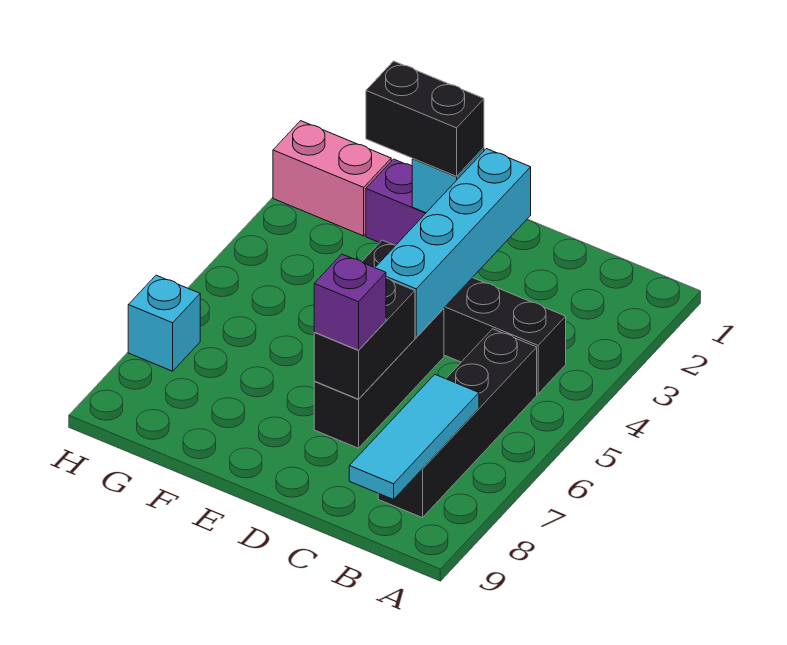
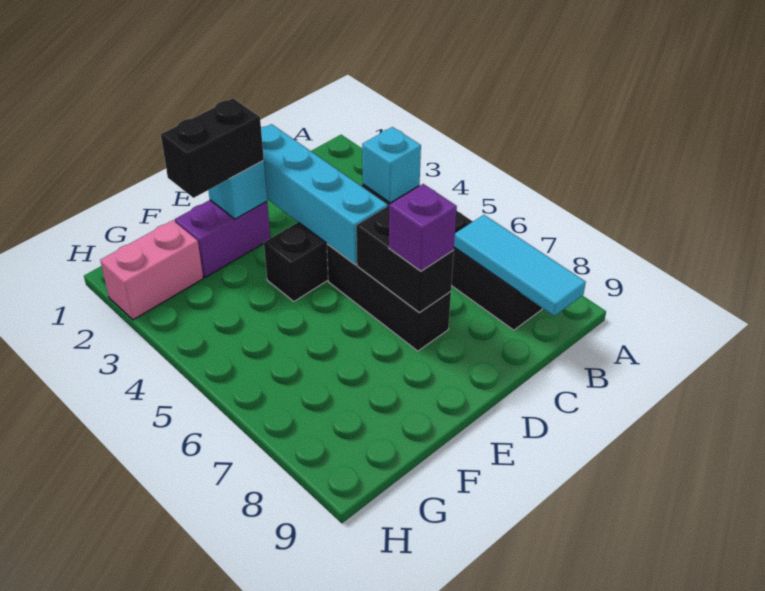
cyan brick H7 level 1 -> cyan brick B4 level 2

